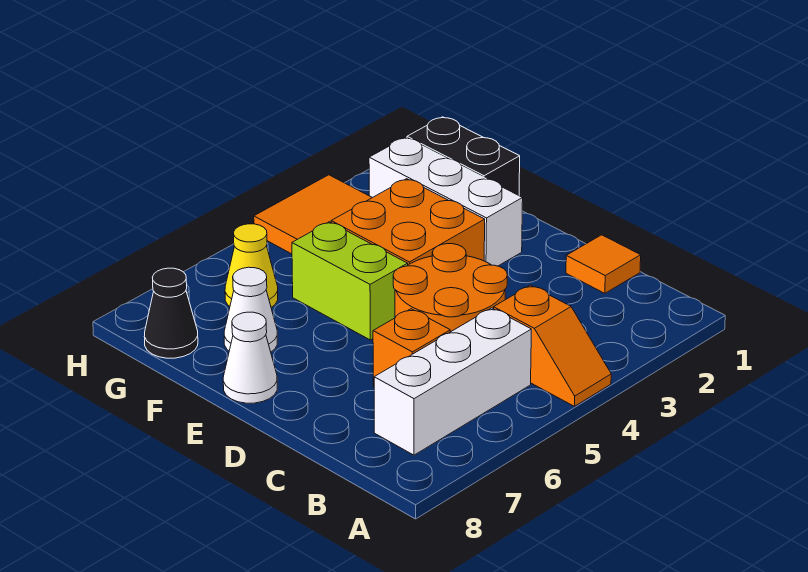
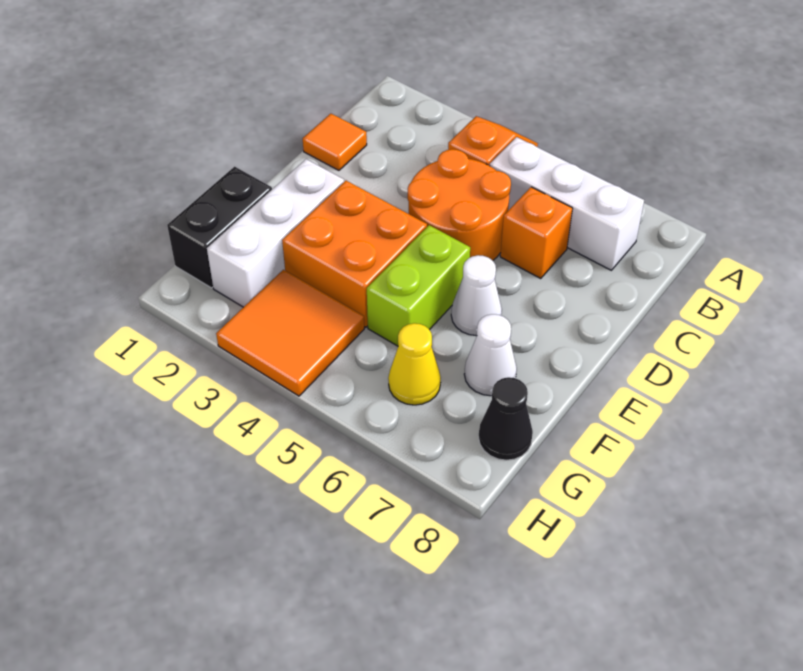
white cone E8 level 1 -> white cone E6 level 1

